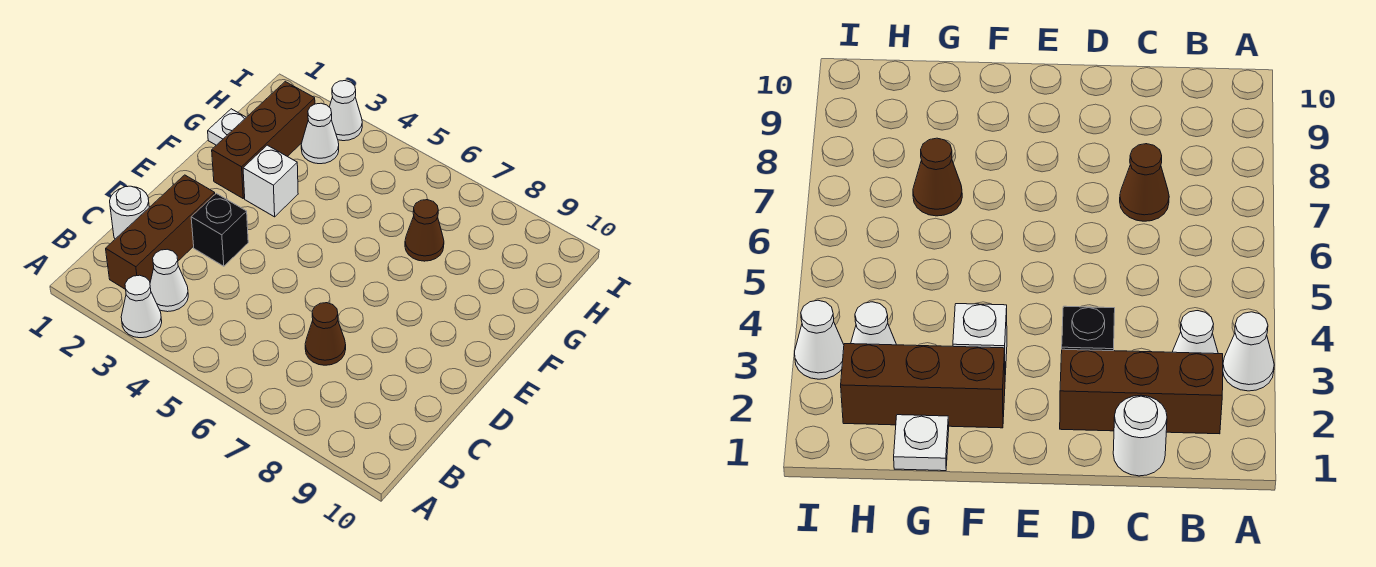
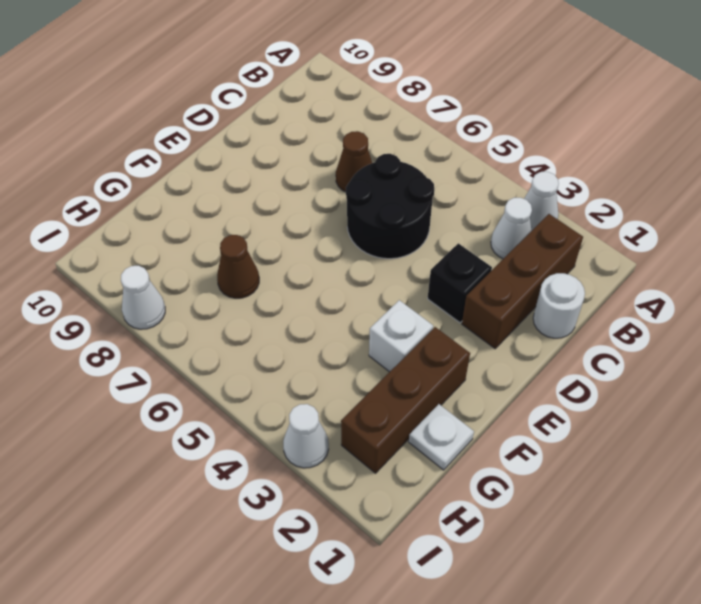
none -> black round brick C5:D6 level 1
white cone H3 level 1 -> white cone I8 level 1

